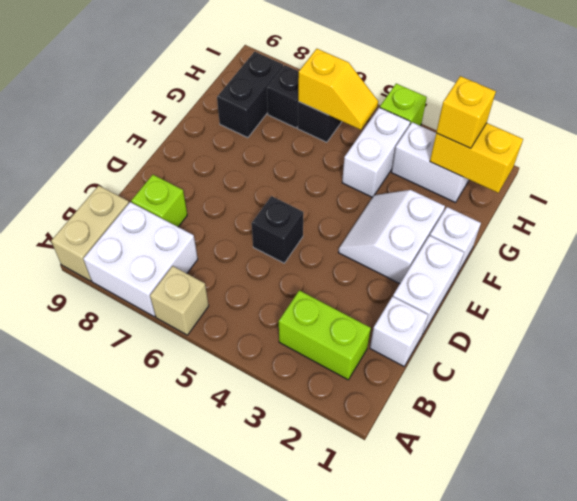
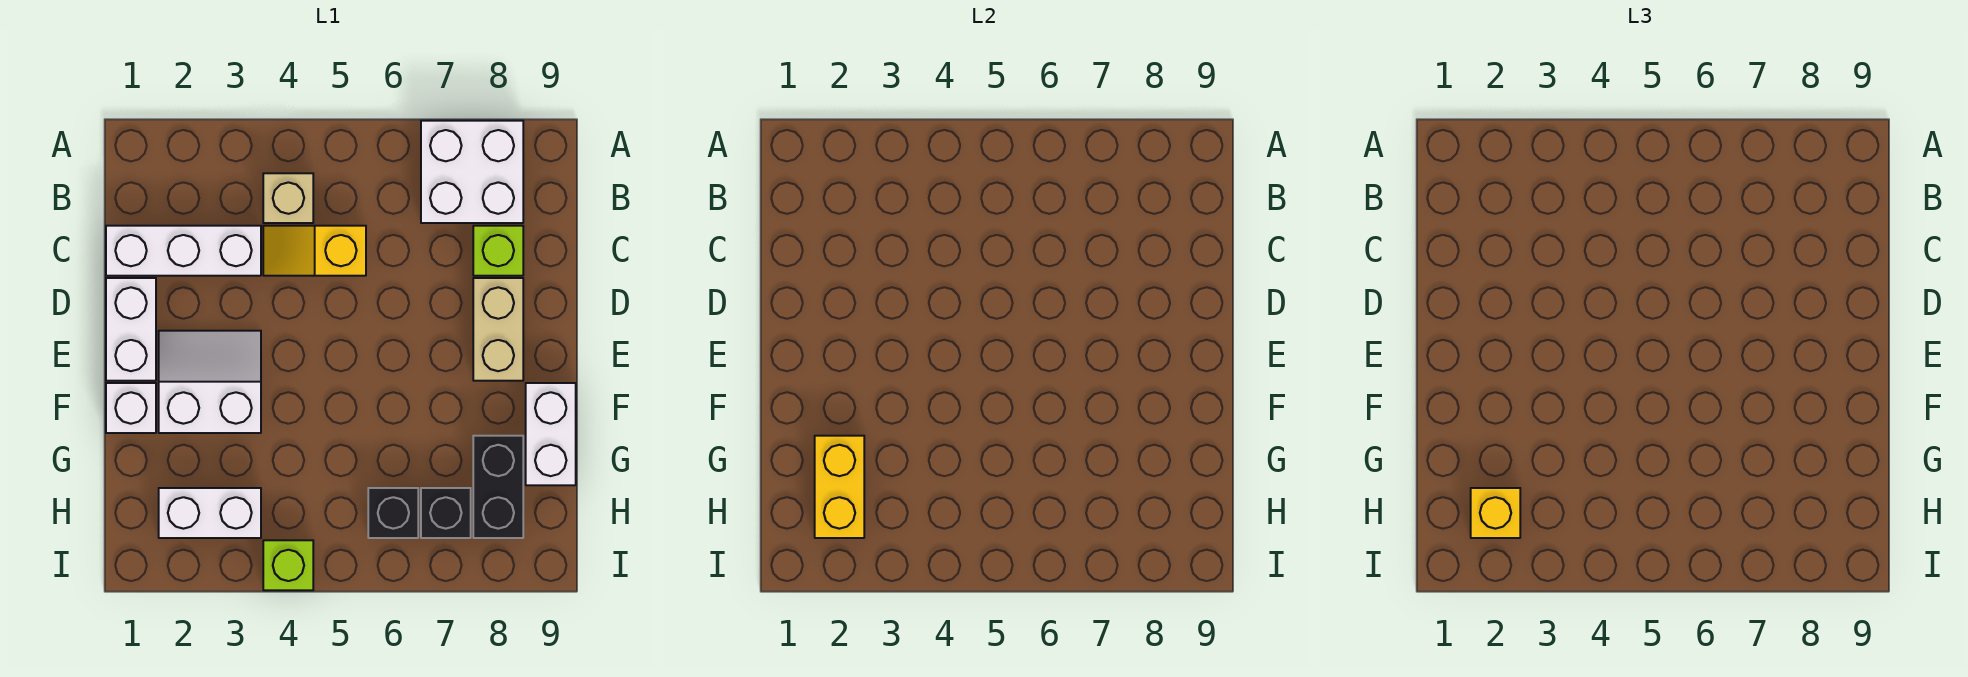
tan brick A6 level 1 -> tan brick B4 level 1
tan brick A9:B9 level 1 -> tan brick D8:E8 level 1
lime brick B2:B3 level 1 -> none
white brick C1 level 1 -> white brick C1:C3 level 1
black brick D5 level 1 -> none
white slope E2:F3 level 1 top 2 -> white slope E2:F3 level 1 top F
white brick G4:H4 level 1 -> white brick F9:G9 level 1
yellow brick H1:H2 level 2 -> yellow brick G2:H2 level 2
yellow slope H5:H6 level 2 top 6 -> yellow slope C4:C5 level 1 top 5

